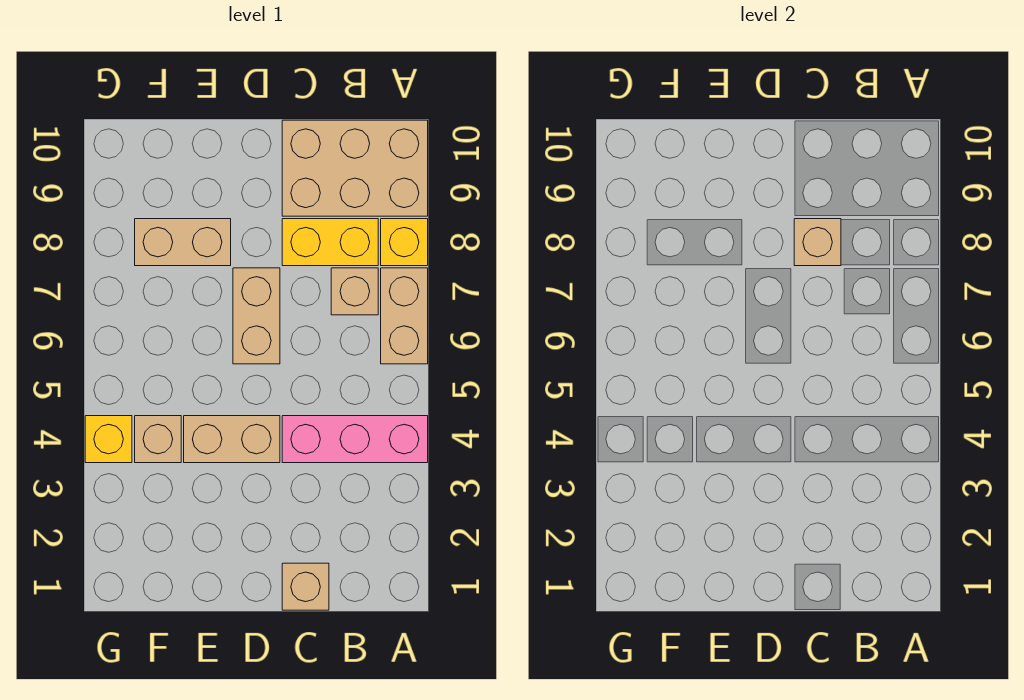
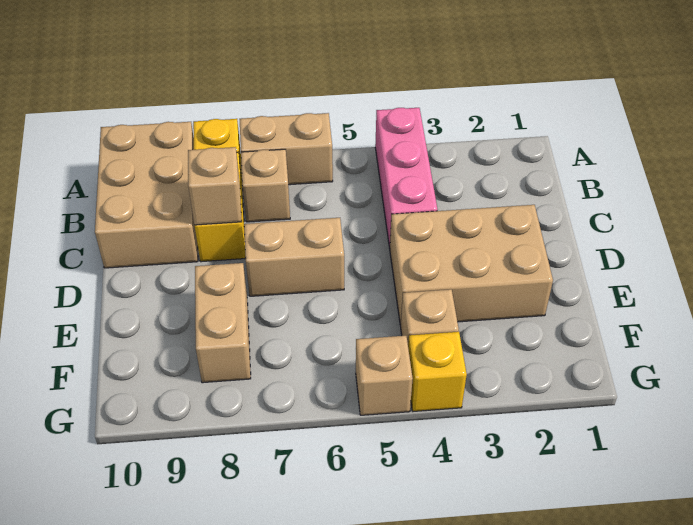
tan brick C1 level 1 -> tan brick G5 level 1
tan brick D4:E4 level 1 -> tan brick D2:E4 level 1

